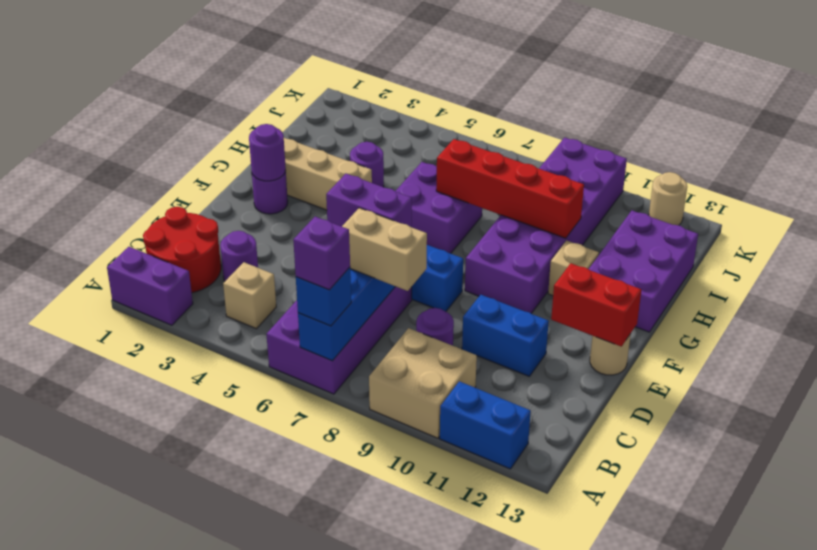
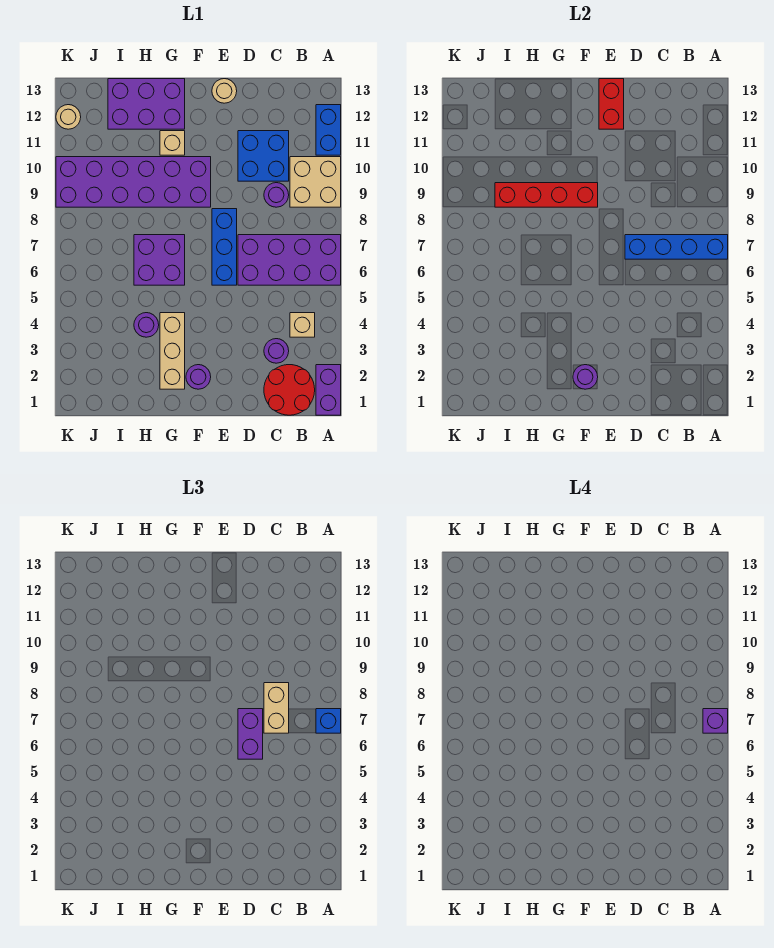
blue brick D10:D11 level 1 -> blue brick C10:D11 level 1
red brick H7:H10 level 2 -> red brick F9:I9 level 2

